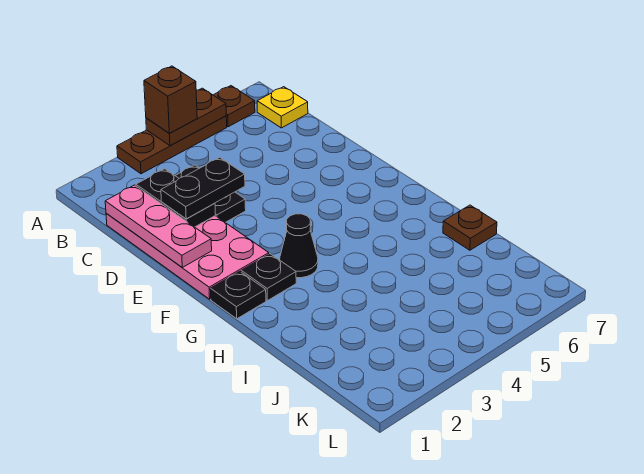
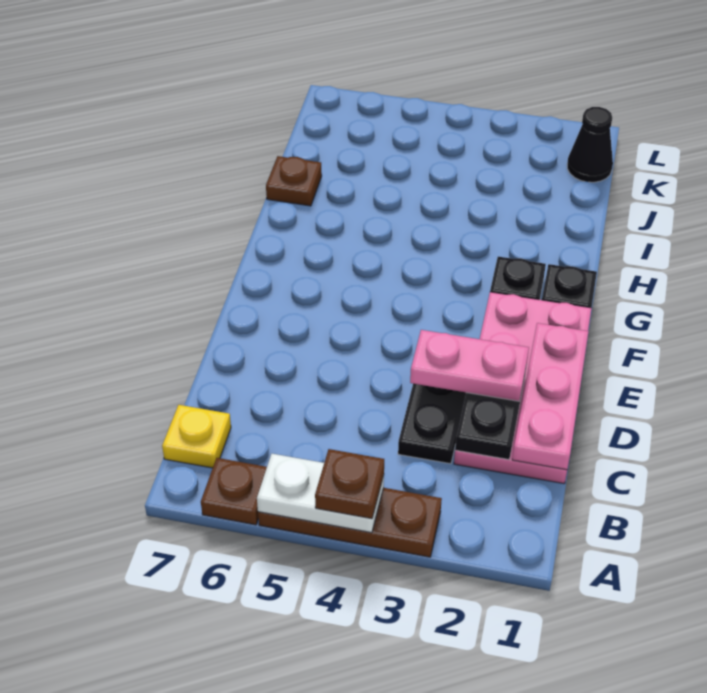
brown plate A4:A5 level 2 -> white plate A4:A5 level 2
brown brick A4 level 3 -> brown plate A4 level 3
black plate D2:D3 level 3 -> pink plate D2:D3 level 3
black cone G3 level 1 -> black cone K1 level 1

